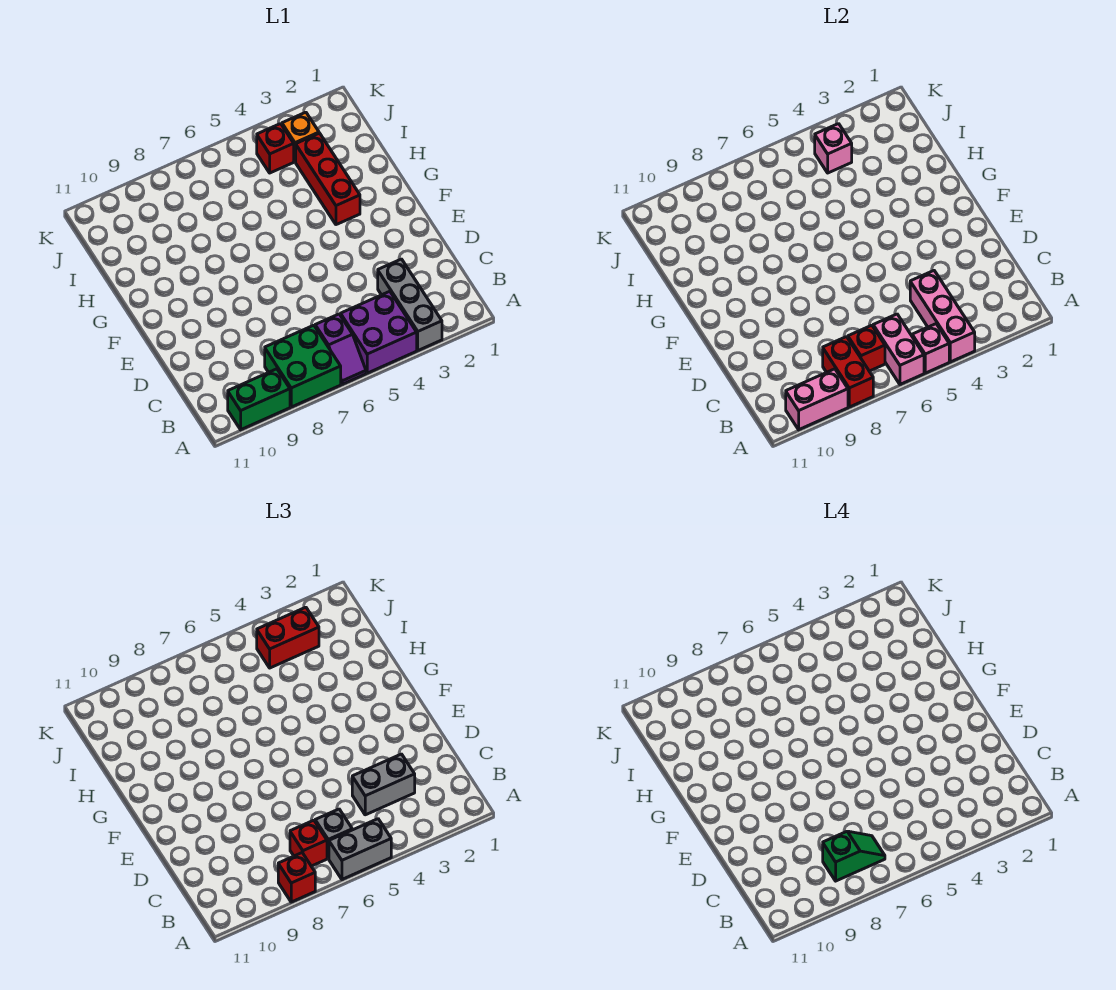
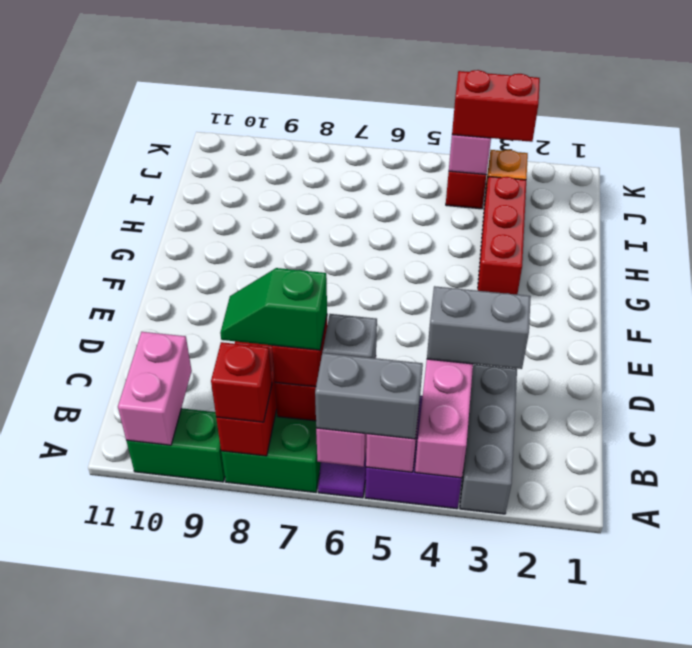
pink brick A9:A10 level 2 -> pink brick A10:B10 level 2
green slope B7:B8 level 4 top 8 -> green slope B7:B8 level 4 top 7

